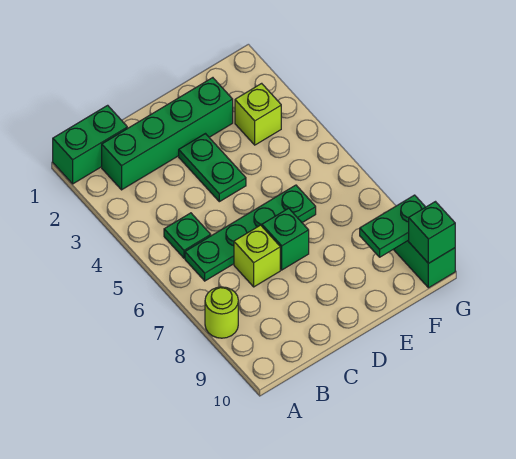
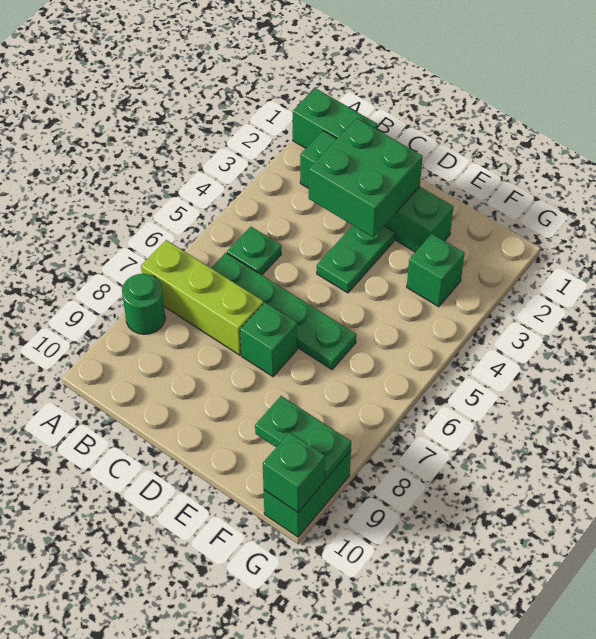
lime round brick A8 level 1 -> green round brick A8 level 1
none -> green brick C2:D3 level 2
lime brick C7 level 1 -> lime brick A7:C7 level 1
lime brick F3 level 1 -> green brick F3 level 1

